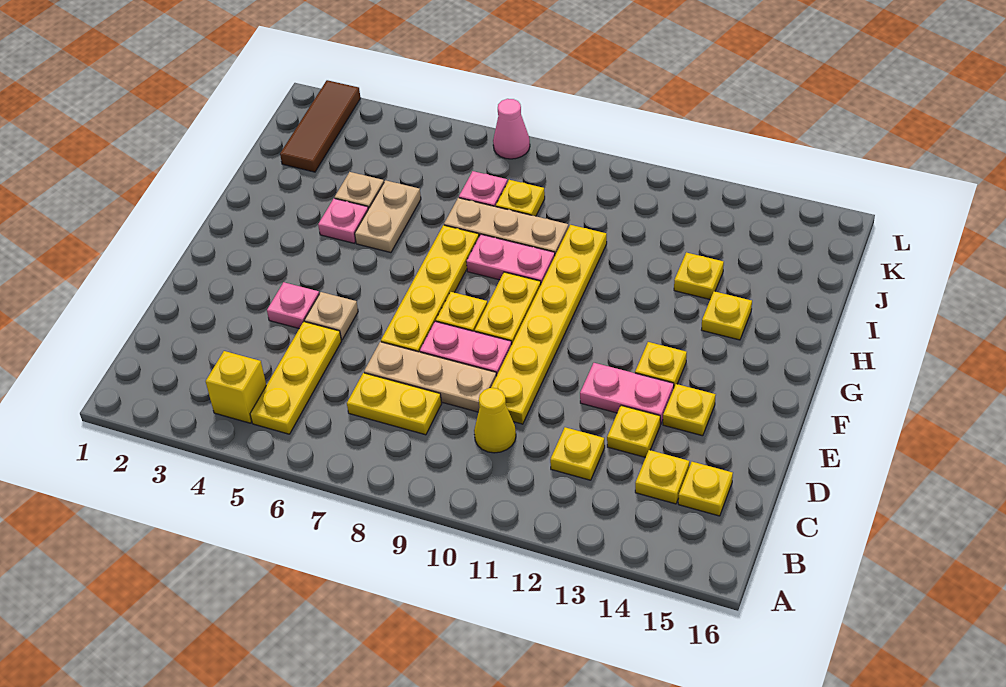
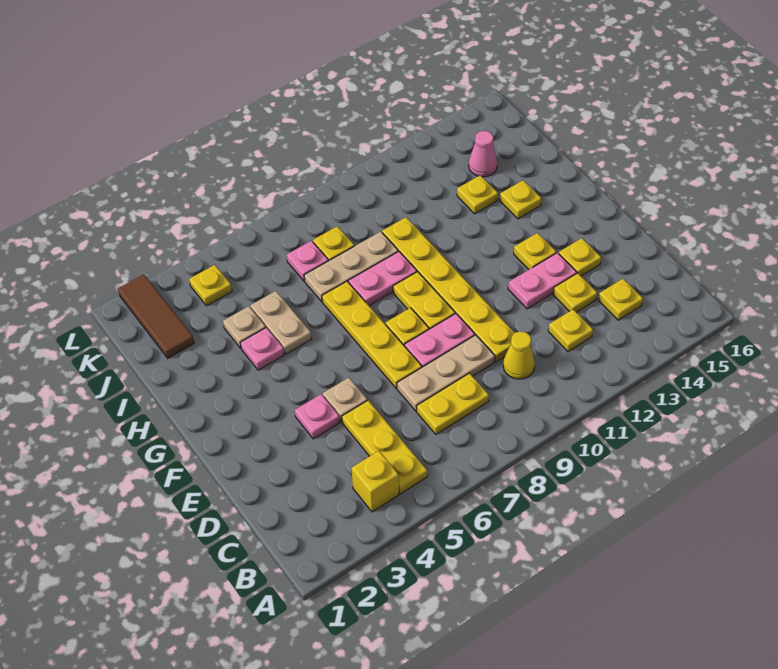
yellow plate C15 level 1 -> yellow plate K4 level 1
pink cone L7 level 1 -> pink cone J14 level 1

